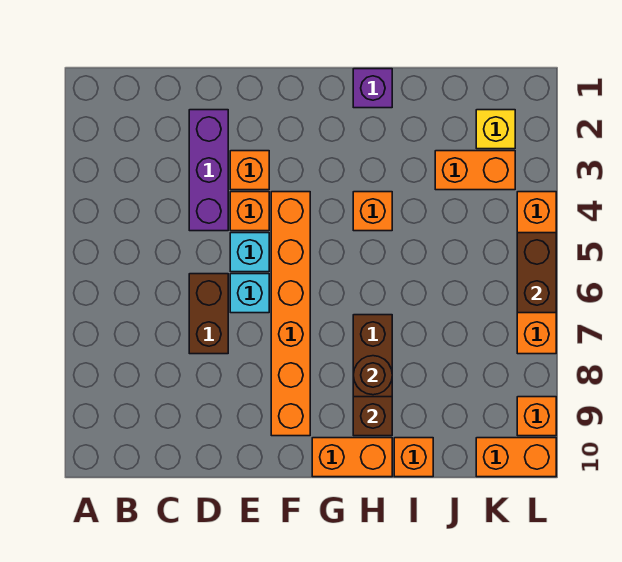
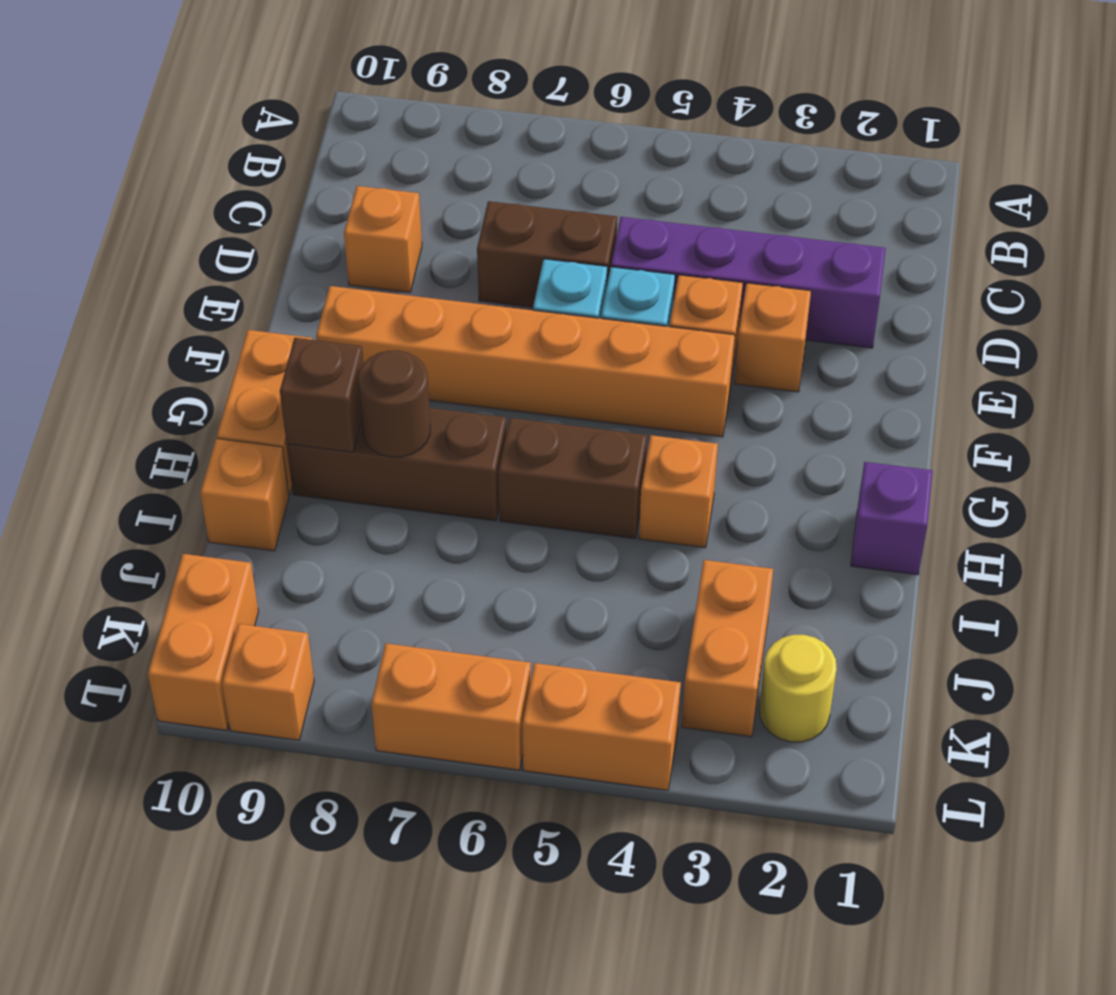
purple brick D2:D4 level 1 -> purple brick D2:D5 level 1
none -> orange brick D9 level 1
yellow brick K2 level 1 -> yellow round brick K2 level 1
brown brick L5:L6 level 2 -> brown brick H5:H6 level 1

